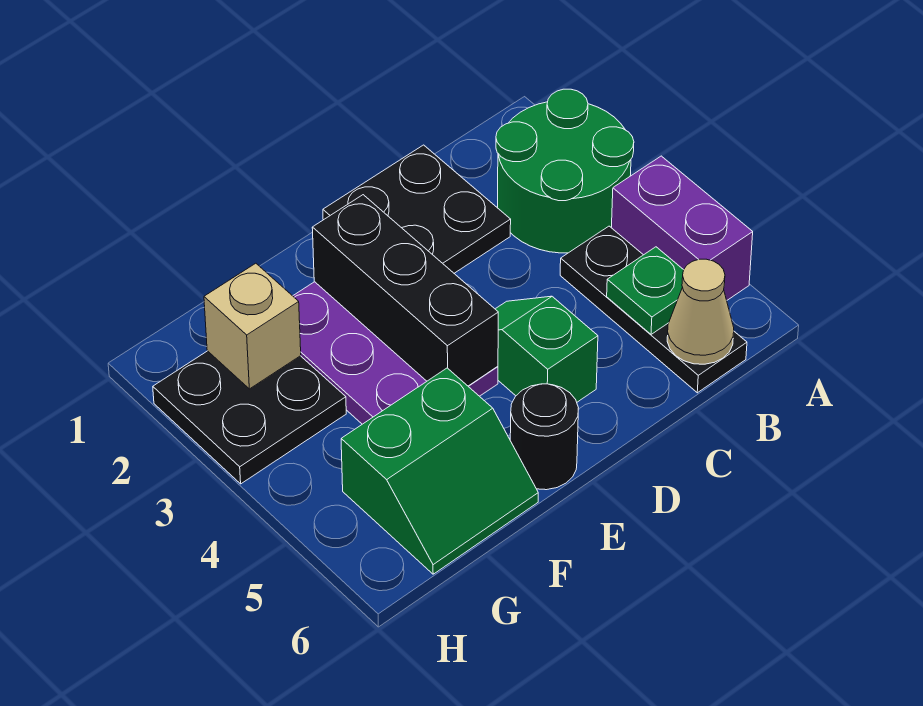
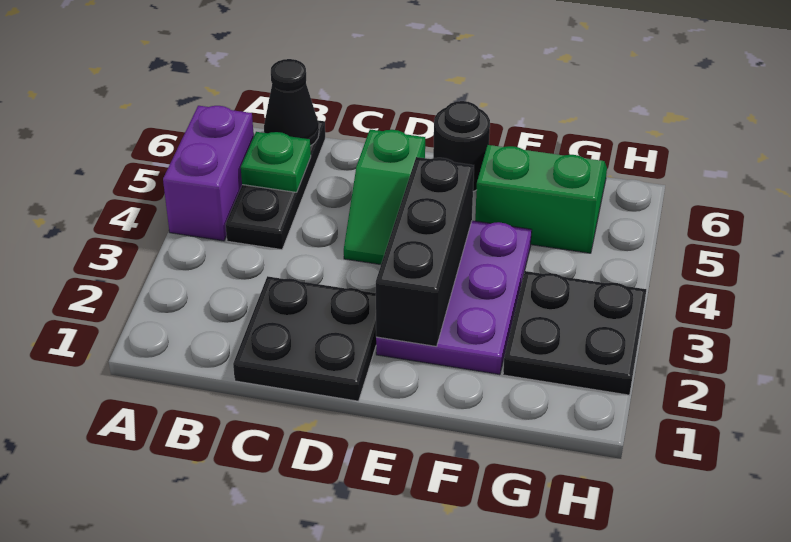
green round brick A2:B3 level 1 -> none
tan cone B6 level 2 -> black cone B6 level 2
tan brick G2 level 2 -> none

